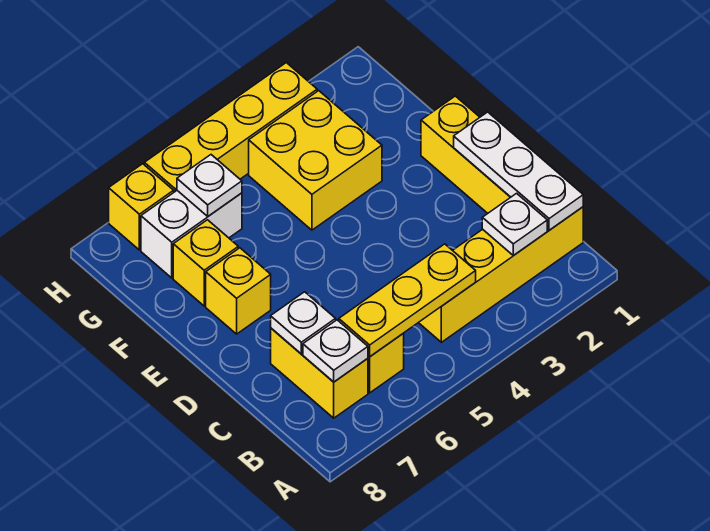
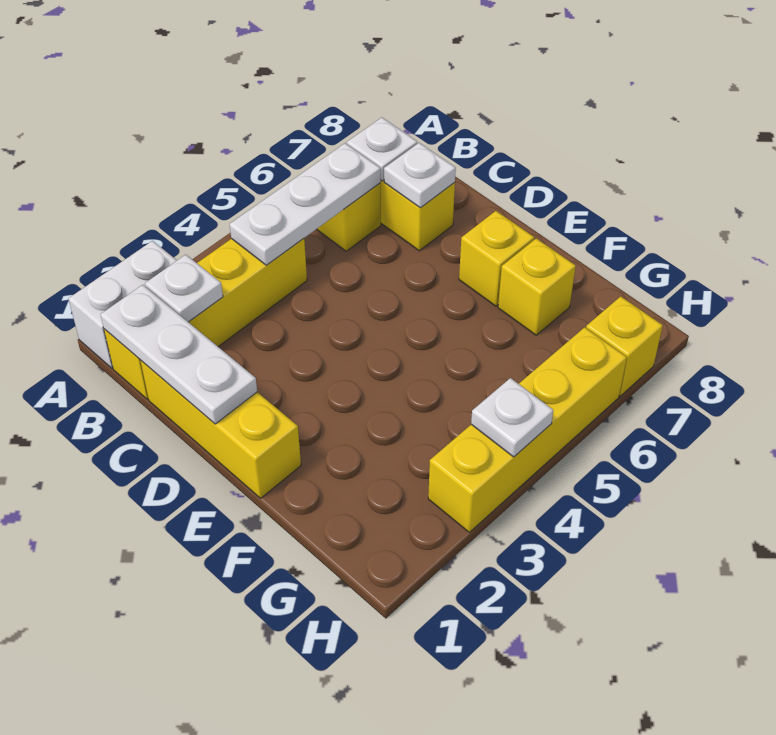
yellow plate B4:B6 level 2 -> white plate B4:B6 level 2
yellow brick F3:G4 level 1 -> none
white brick G6:G7 level 1 -> white brick A1:A2 level 1
white plate G6 level 2 -> white plate H4 level 2

